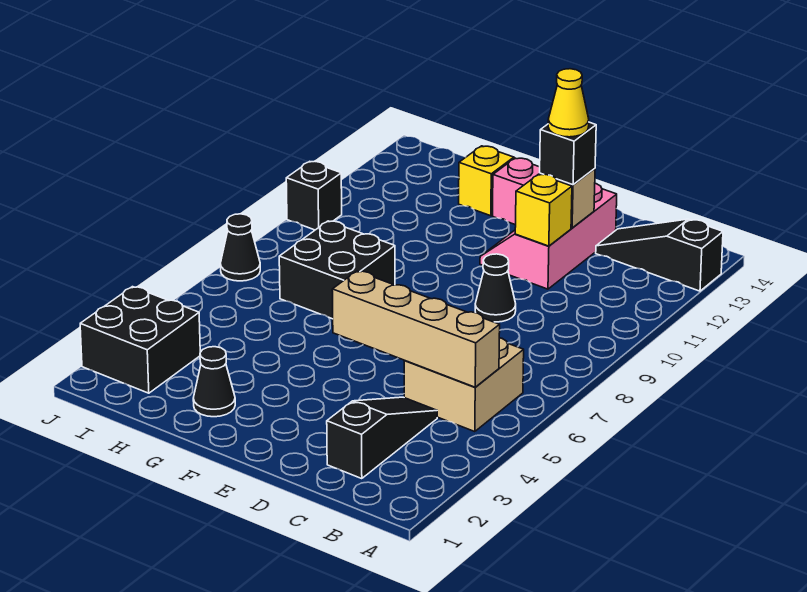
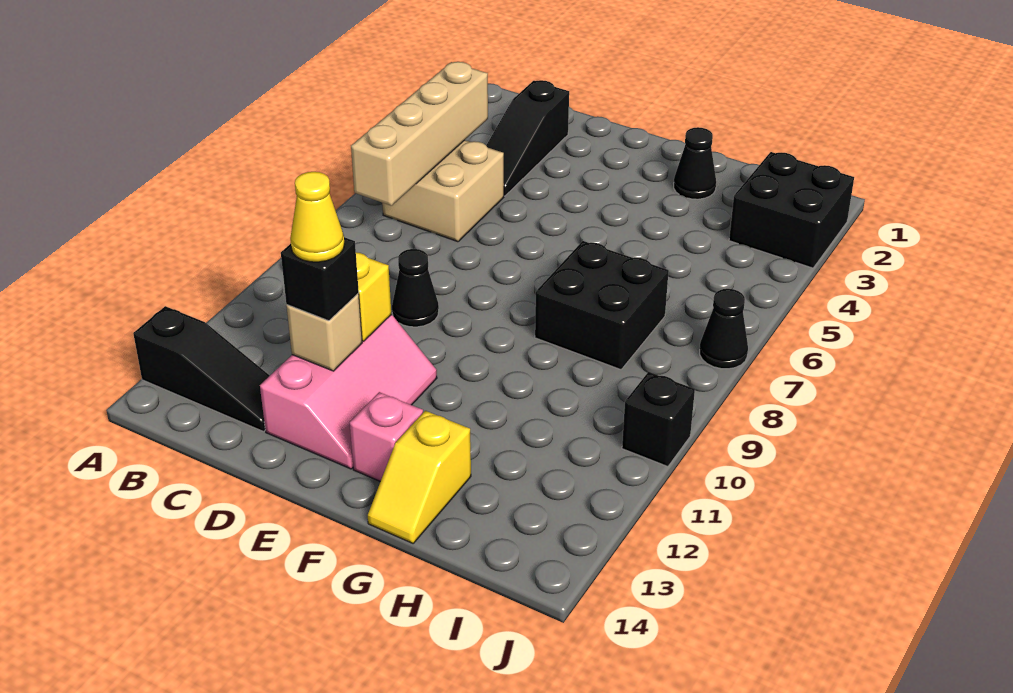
tan brick B5:E5 level 2 -> tan brick B4:B7 level 2

